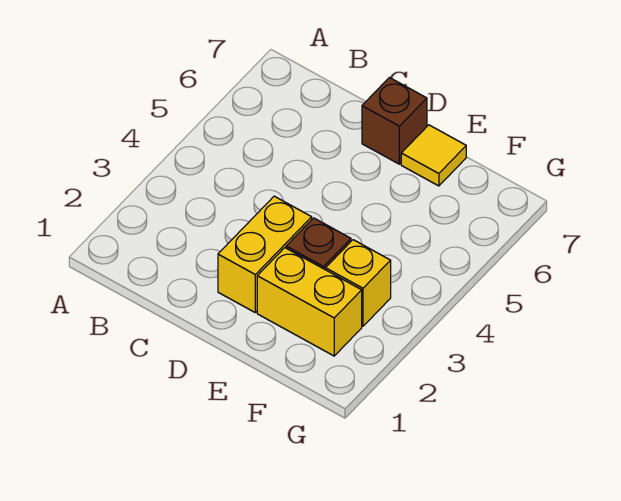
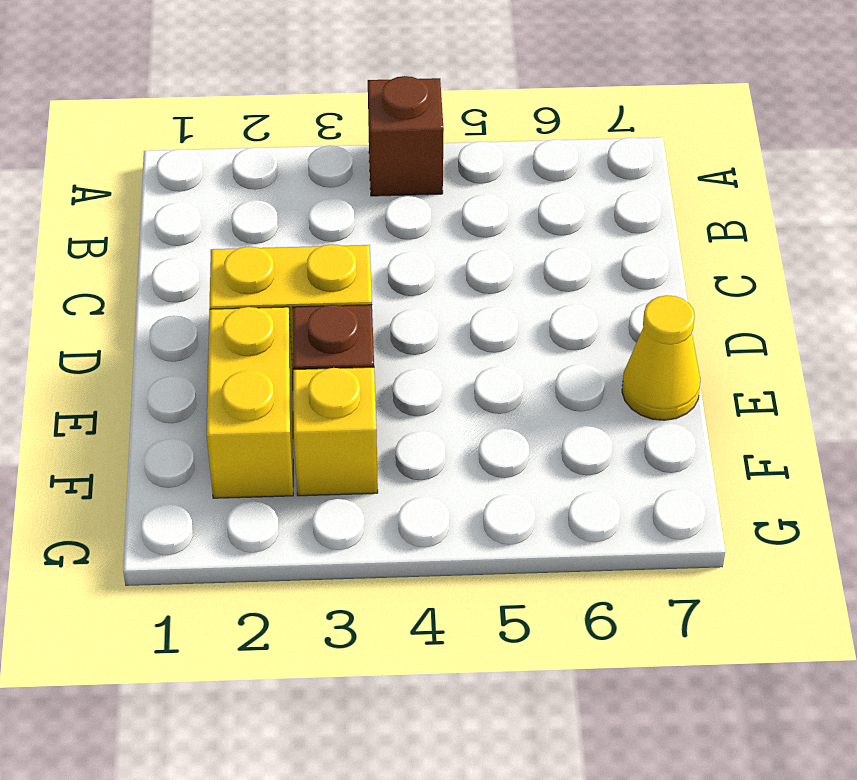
brown brick D7 level 1 -> brown brick A4 level 1
yellow tile E7 level 1 -> yellow cone E7 level 1

